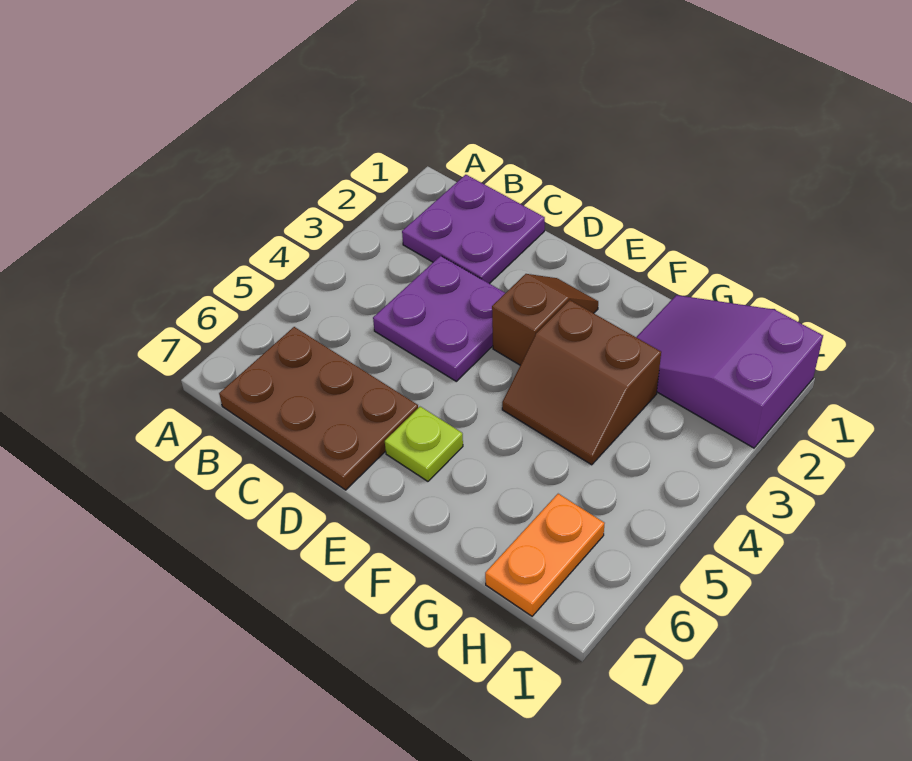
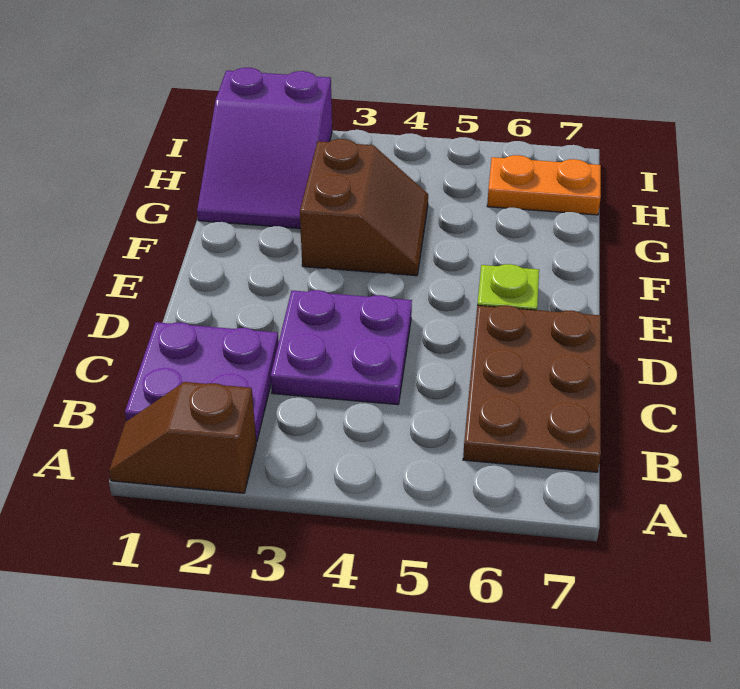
brown slope E2:E3 level 1 top 3 -> brown slope A1:A2 level 1 top 2

